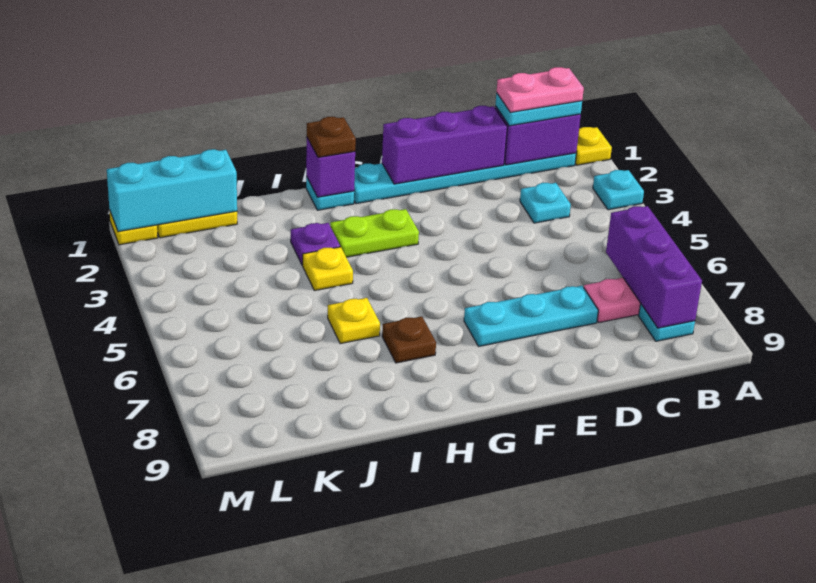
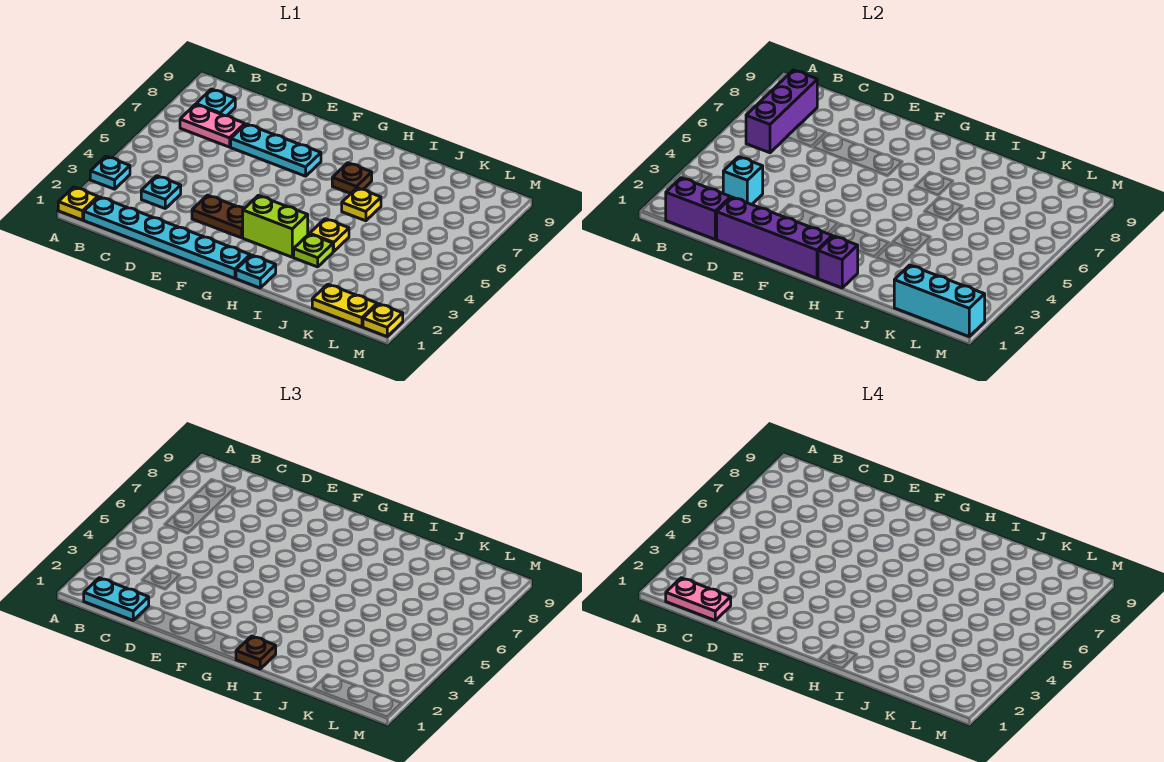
none -> cyan brick C3 level 2
purple brick D1:F1 level 2 -> purple brick D1:G1 level 2
none -> brown plate E3:F3 level 1
lime plate G3:H3 level 1 -> lime brick G3:H3 level 1
purple plate I3 level 1 -> lime plate I3 level 1

